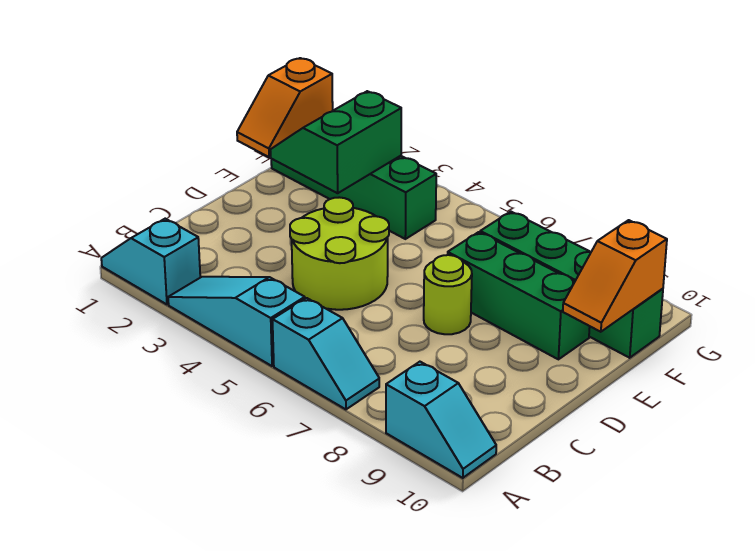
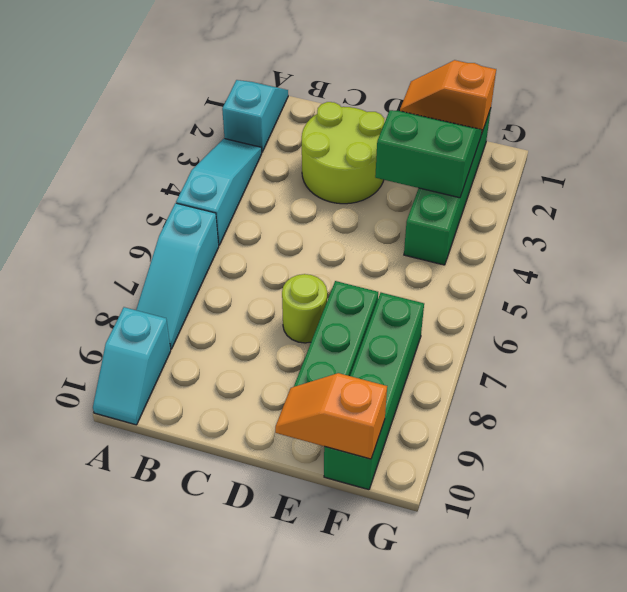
cyan slope A6:A7 level 1 top 6 -> cyan slope A6:A8 level 1 top 6
lime round brick C4:D5 level 1 -> lime round brick C2:D3 level 1

